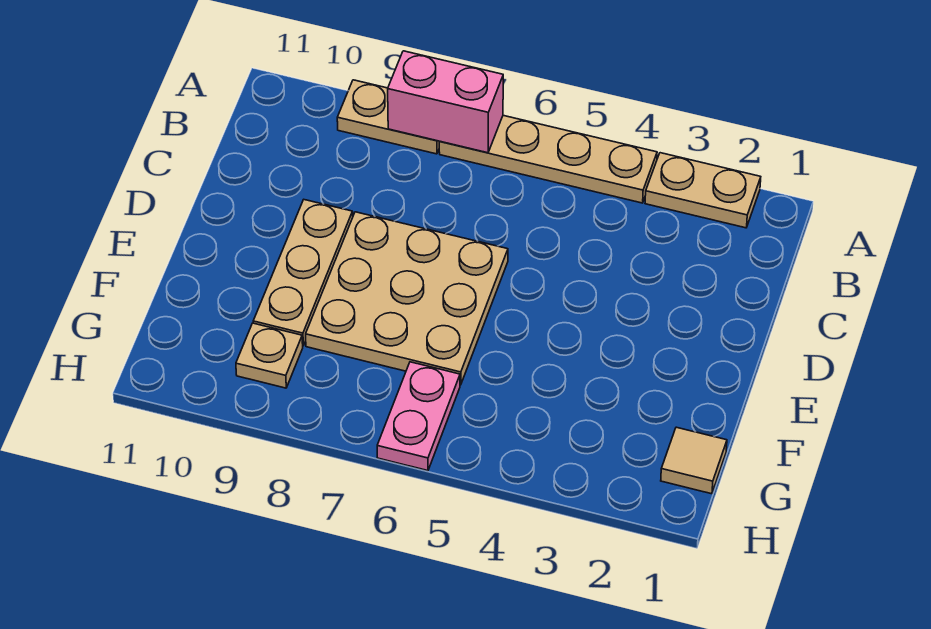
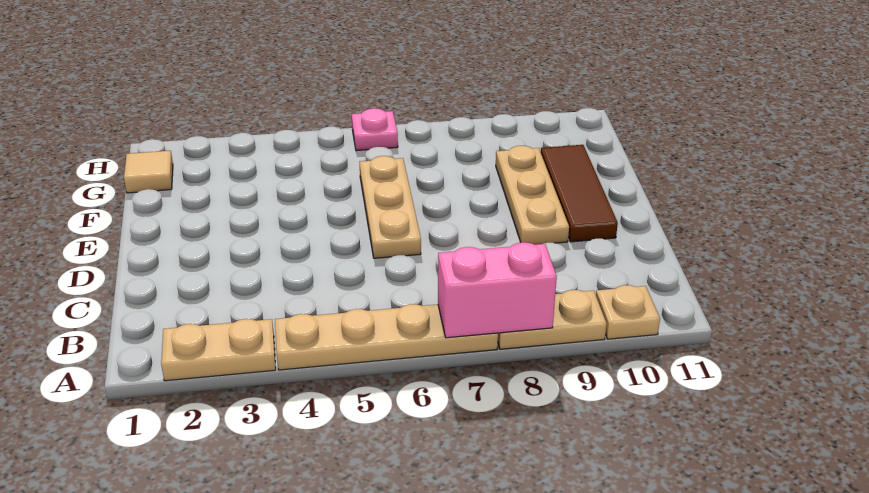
tan plate D6:F8 level 1 -> tan plate D6:F6 level 1
none -> brown tile D10:F10 level 1
pink plate G6:H6 level 1 -> pink plate H6 level 1
tan plate G9 level 1 -> tan plate A10 level 1

